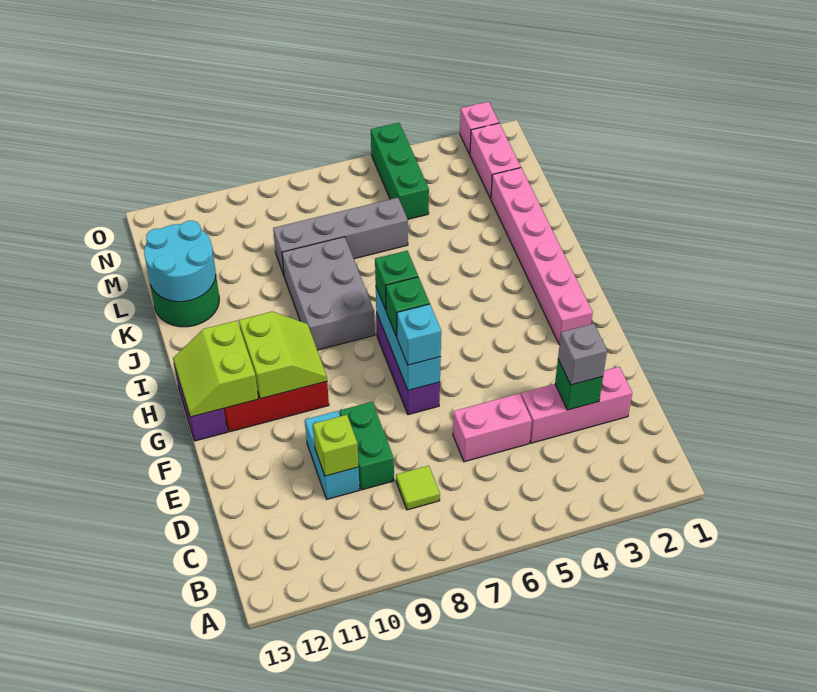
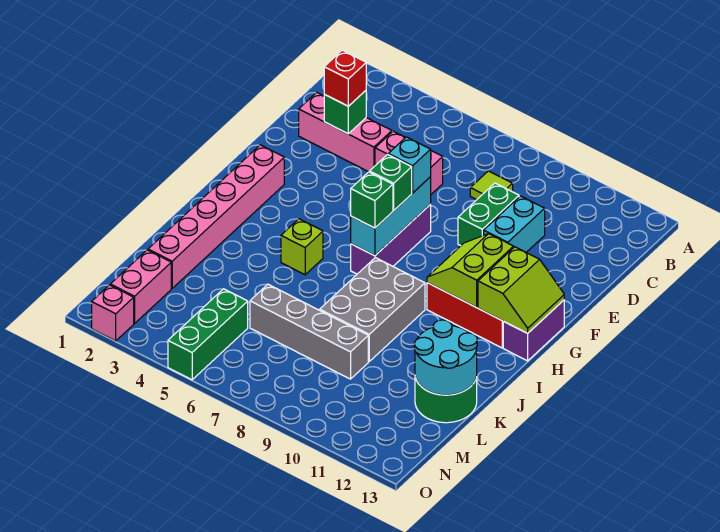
grey brick D3 level 3 -> red brick D3 level 3
lime brick D10 level 2 -> lime brick I5 level 1

